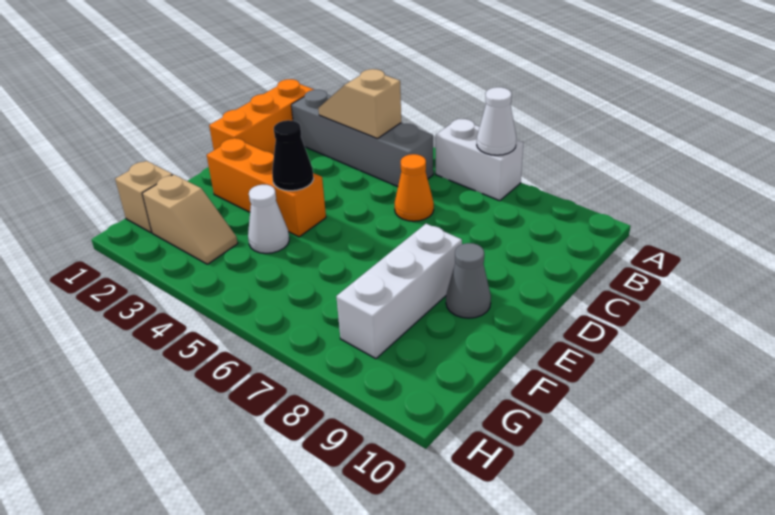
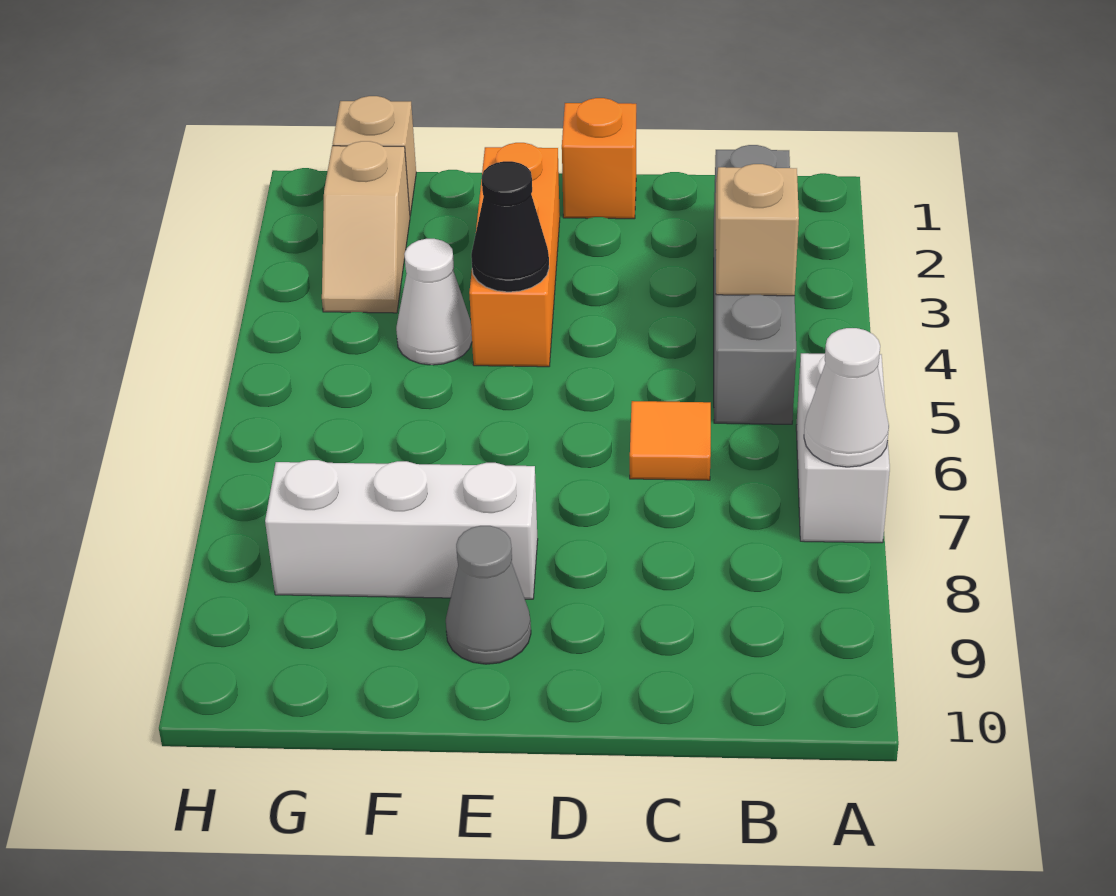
orange brick B1:D1 level 1 -> orange brick D1 level 1
orange cone C6 level 1 -> orange tile C6 level 1

